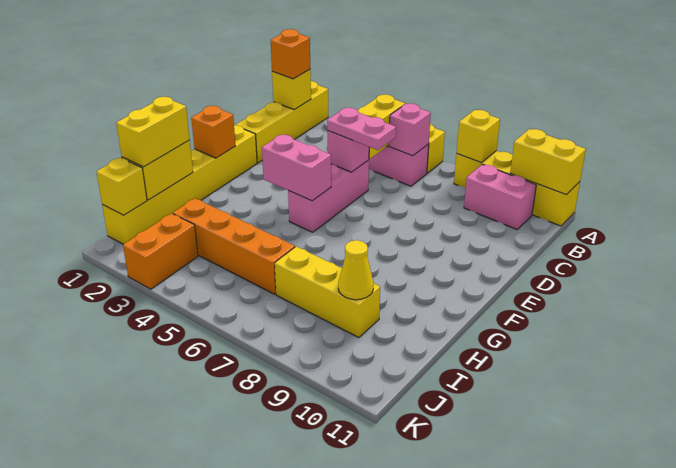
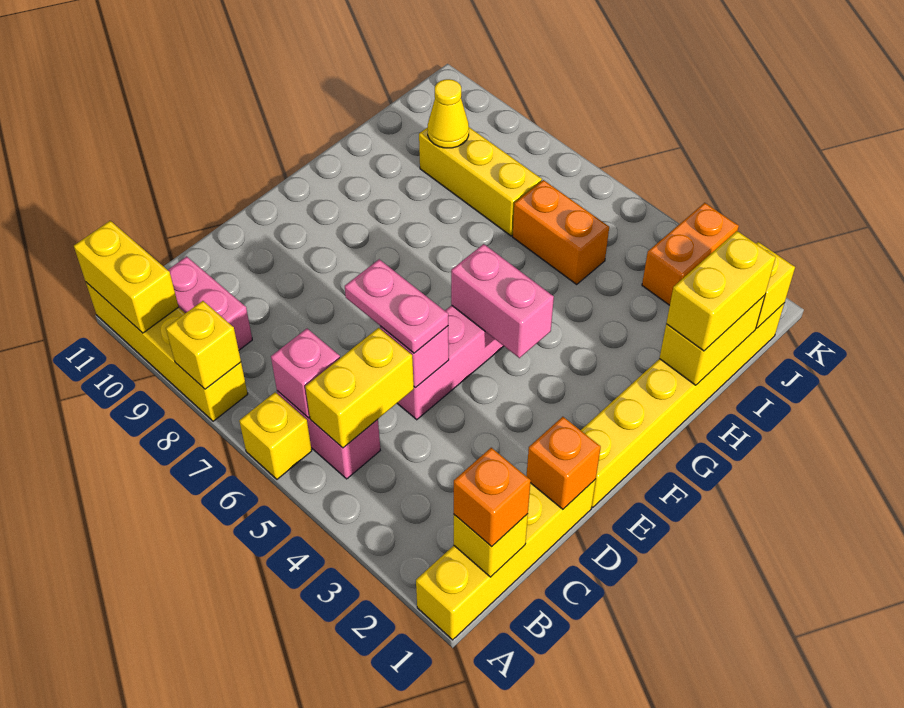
orange brick F1 level 2 -> orange brick D1 level 2
orange brick I3:I6 level 1 -> orange brick I5:I6 level 1

